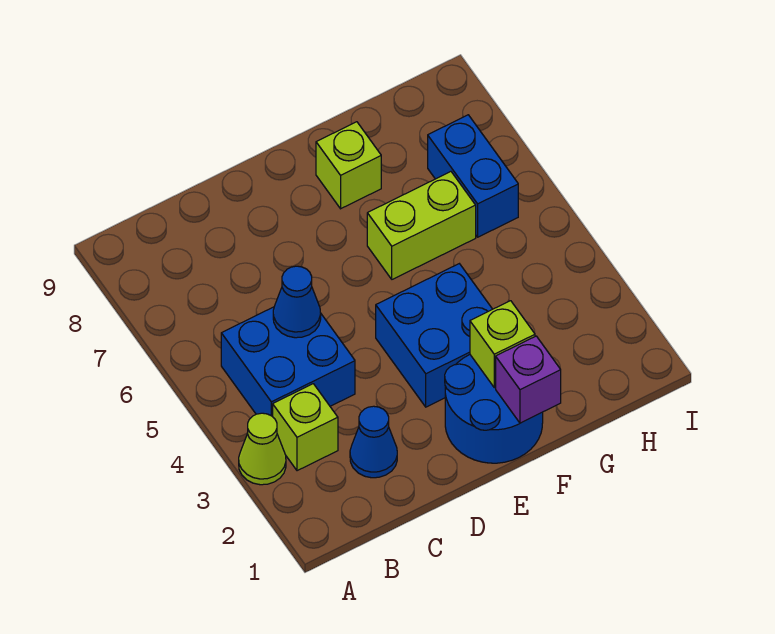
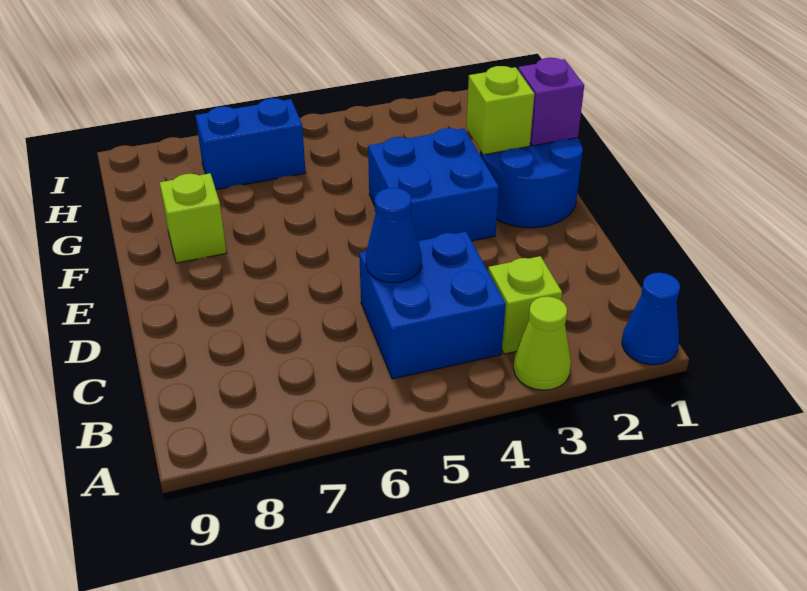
blue cone C2 level 1 -> blue cone A1 level 1
lime brick F6:G6 level 1 -> none

